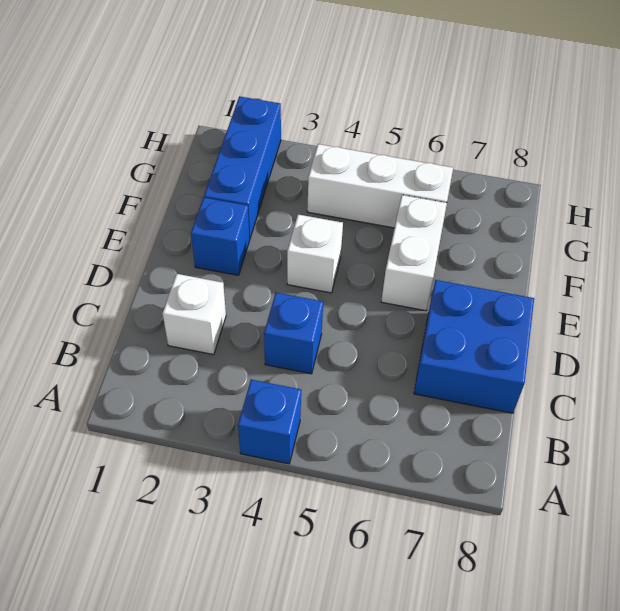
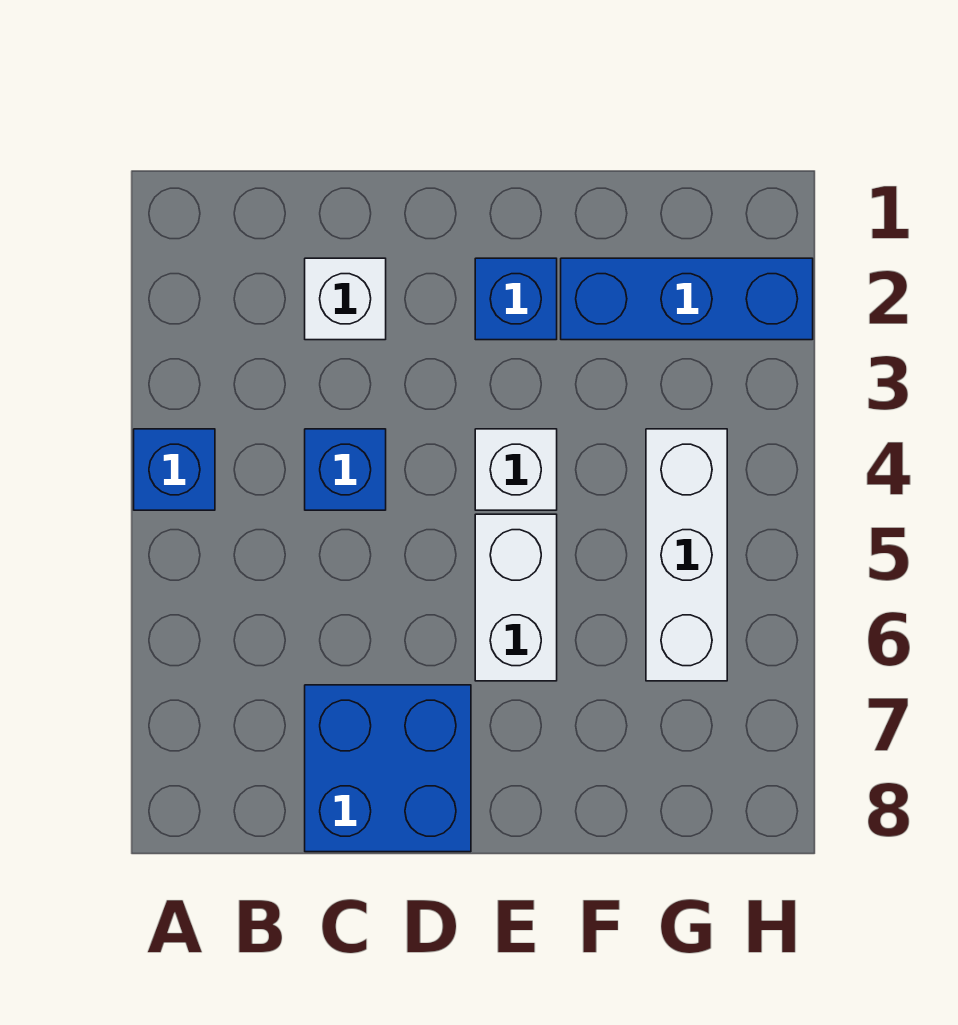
white brick E6:F6 level 1 -> white brick E5:E6 level 1

